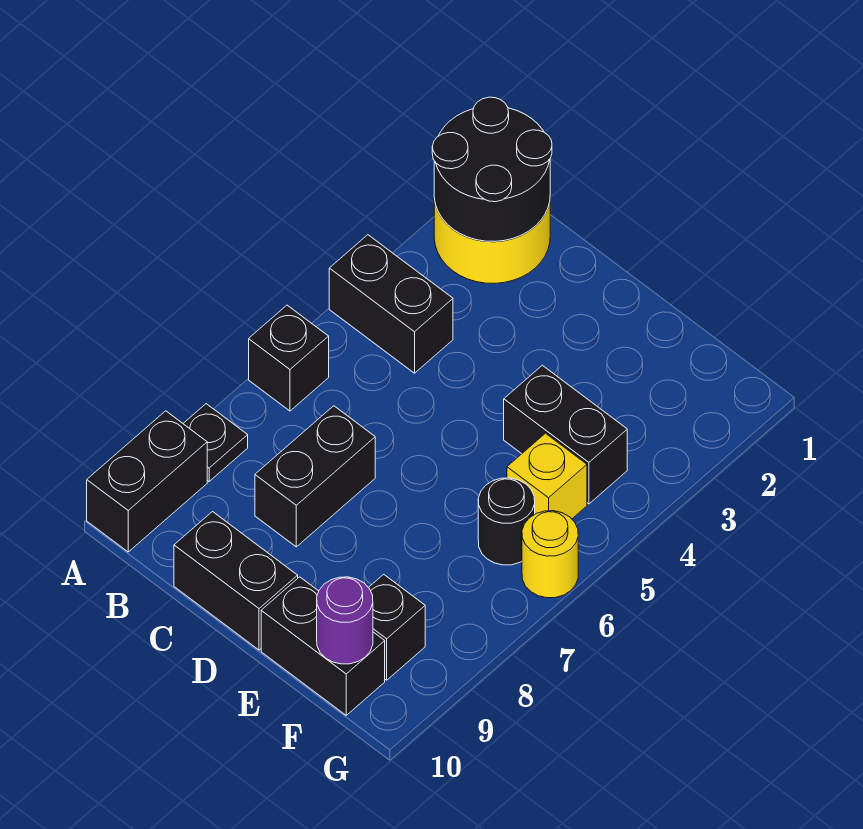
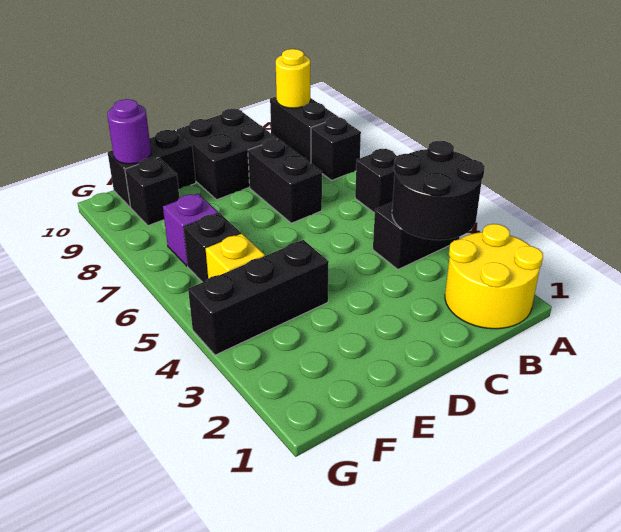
black round brick A1:B2 level 2 -> black round brick A3:B4 level 2
black plate A8 level 1 -> black brick A8 level 1
black brick C10:D10 level 1 -> black brick C9:D10 level 1
black brick E4:F4 level 1 -> black brick E4:G4 level 1
black round brick F6 level 1 -> black brick F6 level 1
none -> purple brick F7 level 1
yellow round brick G6 level 1 -> yellow round brick A10 level 2

